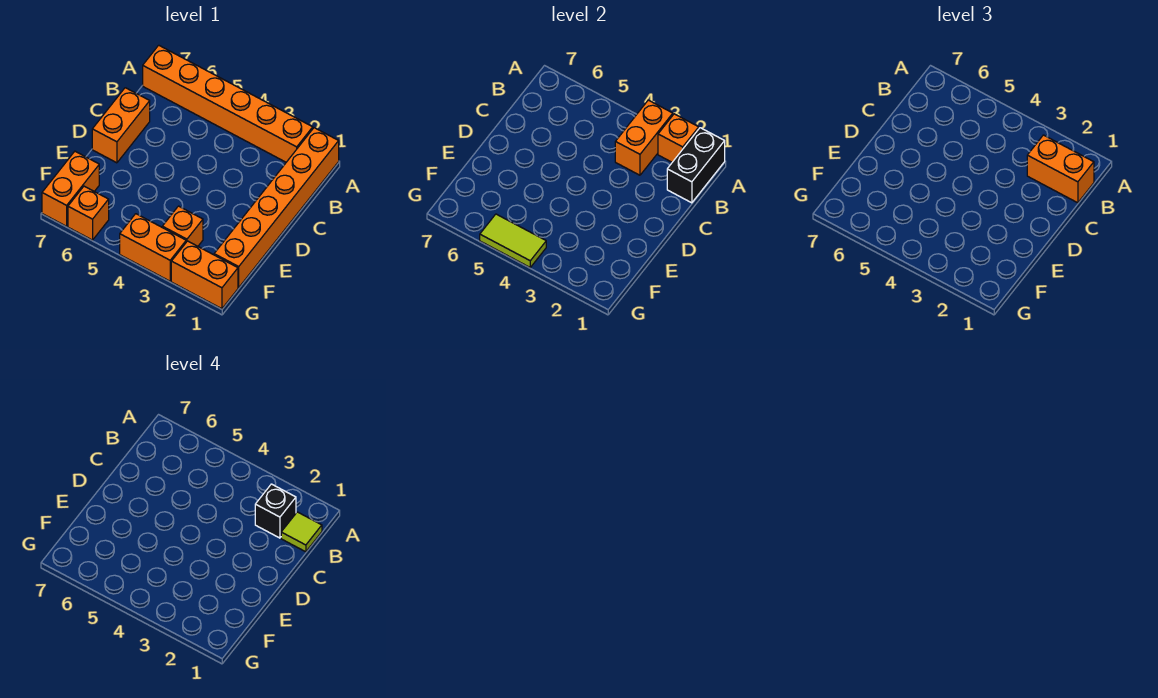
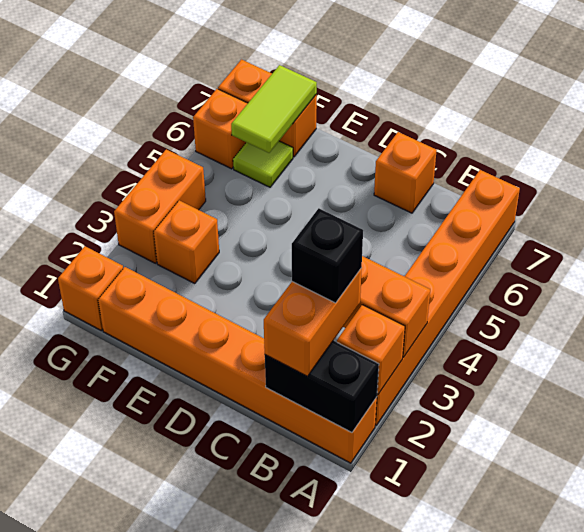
lime tile B1 level 4 -> lime tile F6 level 1
orange brick C7:D7 level 1 -> orange brick C7 level 1
orange brick G1:G2 level 1 -> orange brick G1 level 1
lime tile G4:G5 level 2 -> lime tile F6:F7 level 2

